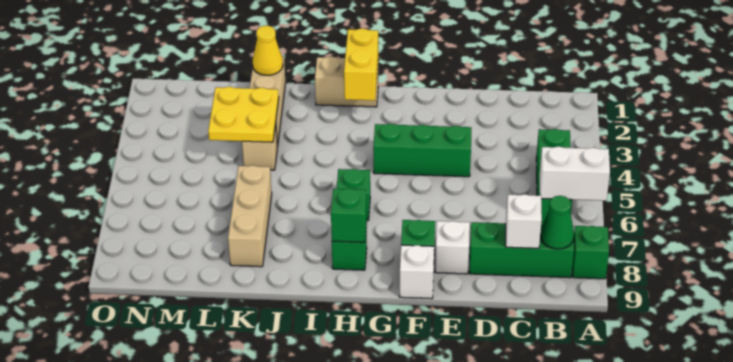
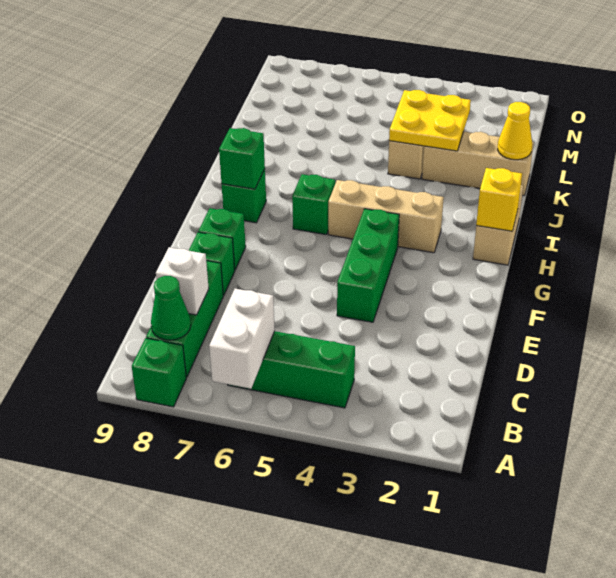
white brick E8 level 1 -> green brick E8 level 1
white brick F9 level 1 -> none
yellow brick H1:H2 level 2 -> yellow brick H1 level 2
tan brick K6:K8 level 1 -> tan brick H3:H5 level 1

